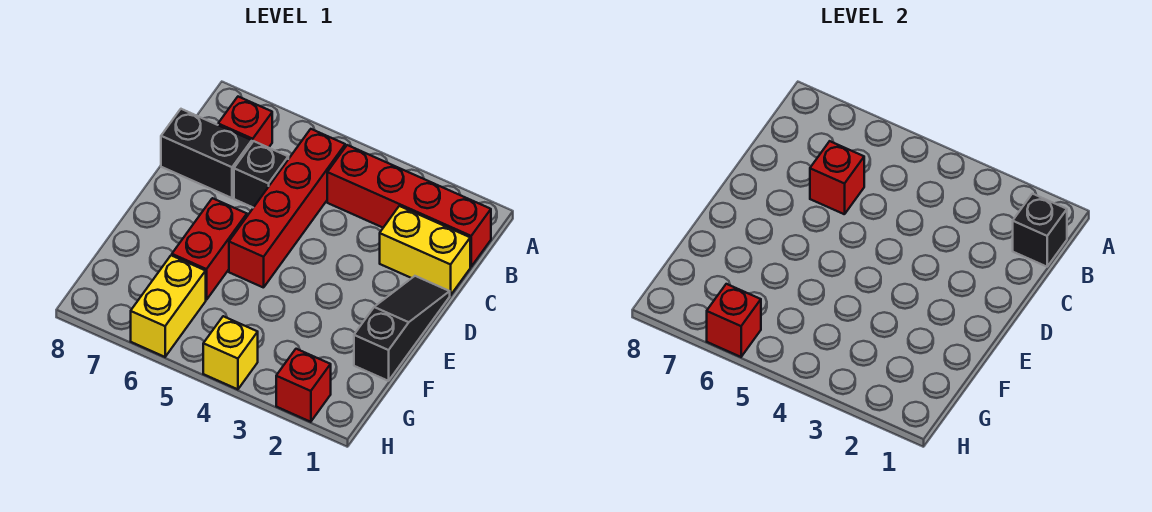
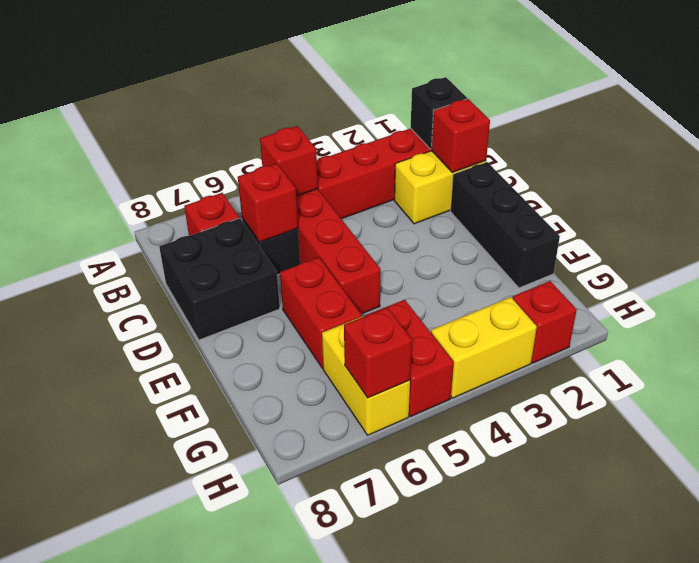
none -> red brick B5 level 2
none -> red brick C1 level 2
black brick C7:C8 level 1 -> black brick C7:D8 level 1
black slope D1:F1 level 1 top F -> black brick D1:F1 level 1
none -> red brick G5:H5 level 1
yellow brick H4 level 1 -> yellow brick H3:H4 level 1

